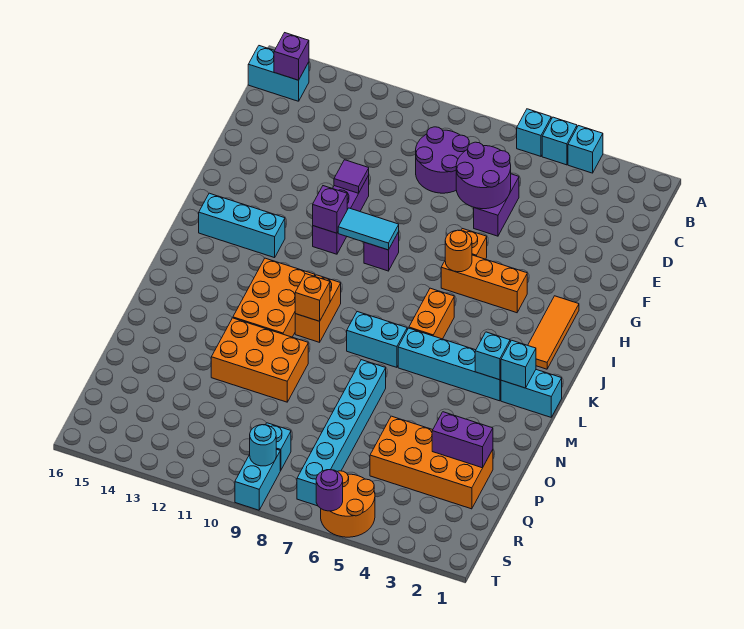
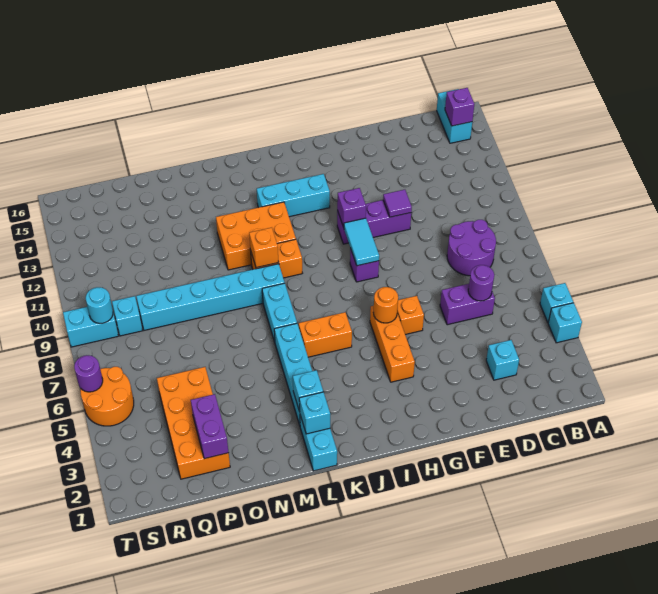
cyan brick A6 level 1 -> cyan brick D3 level 1
purple round brick D6:E7 level 2 -> purple round brick D6 level 2
orange tile H2:J2 level 1 -> none
cyan brick I13:I15 level 1 -> cyan brick I13:K13 level 1
cyan brick N7:S7 level 1 -> cyan brick L9:Q9 level 1
orange brick N10:O12 level 1 -> none

